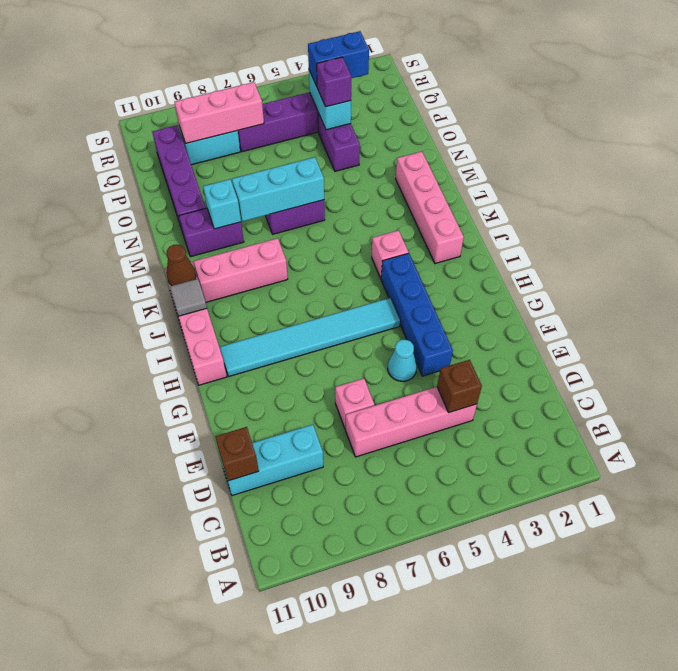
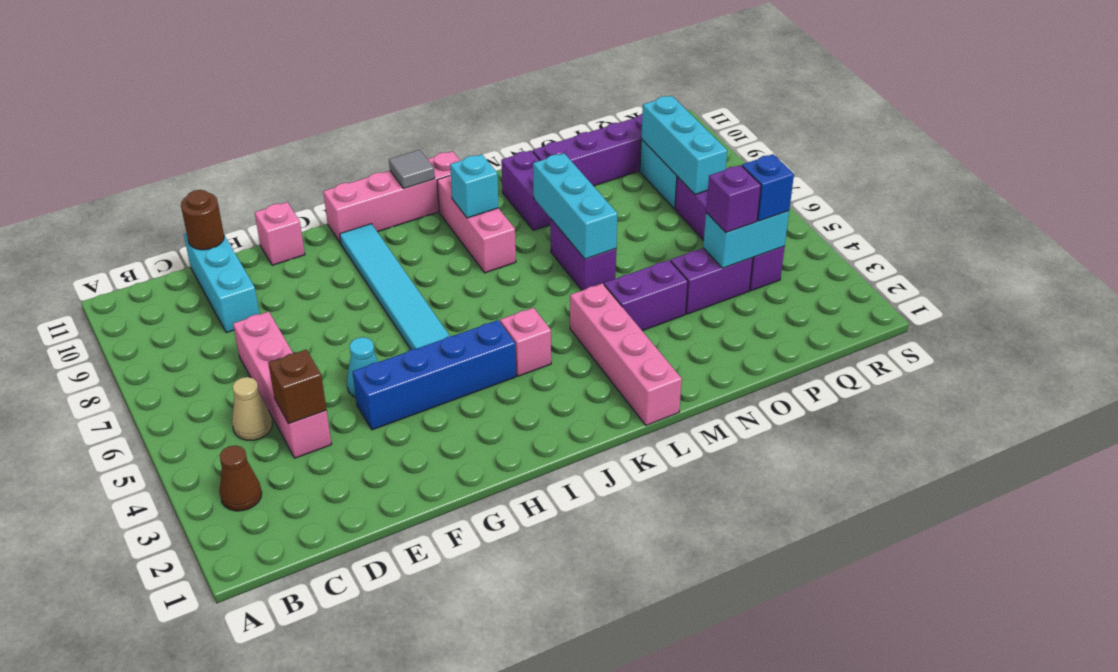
none -> tan cone C5 level 1
brown brick D11 level 2 -> brown round brick D11 level 2
pink brick E7 level 1 -> pink brick F11 level 1
pink brick J2:M2 level 1 -> pink brick L1:L4 level 1
brown cone K11 level 2 -> brown cone B3 level 1
none -> purple brick M4:N4 level 1
cyan brick M9 level 2 -> cyan brick K9 level 2
blue brick Q3:Q4 level 3 -> blue brick Q4 level 3
pink brick Q7:Q9 level 2 -> cyan brick Q7:Q9 level 2

